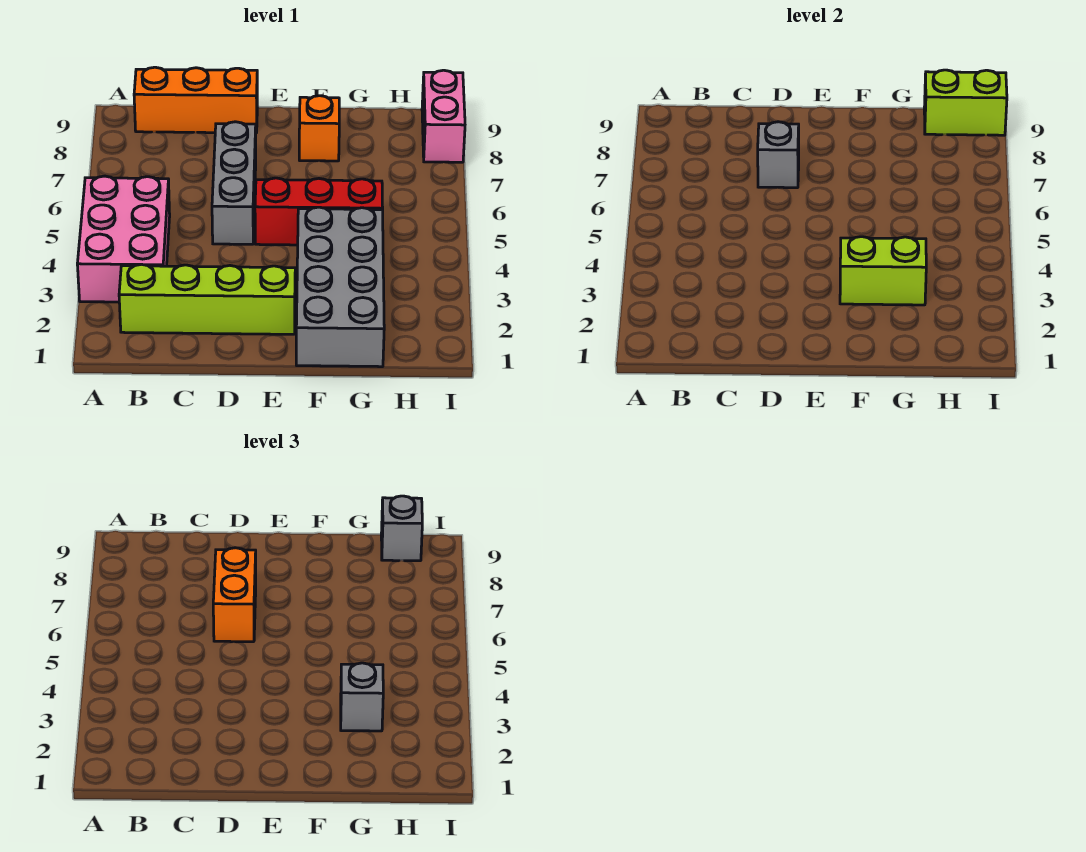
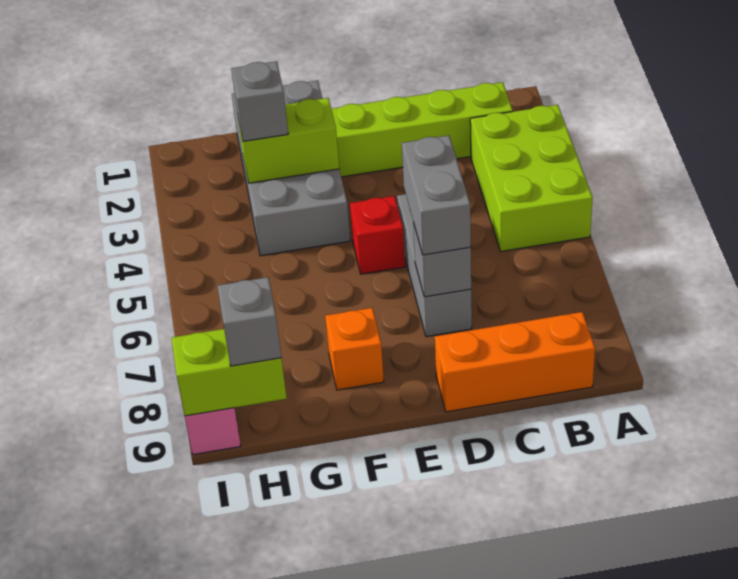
pink brick A3:B5 level 1 -> lime brick A3:B5 level 1
orange brick D6:D7 level 3 -> grey brick D6:D7 level 3
red brick E5:G5 level 1 -> red brick E5 level 1

